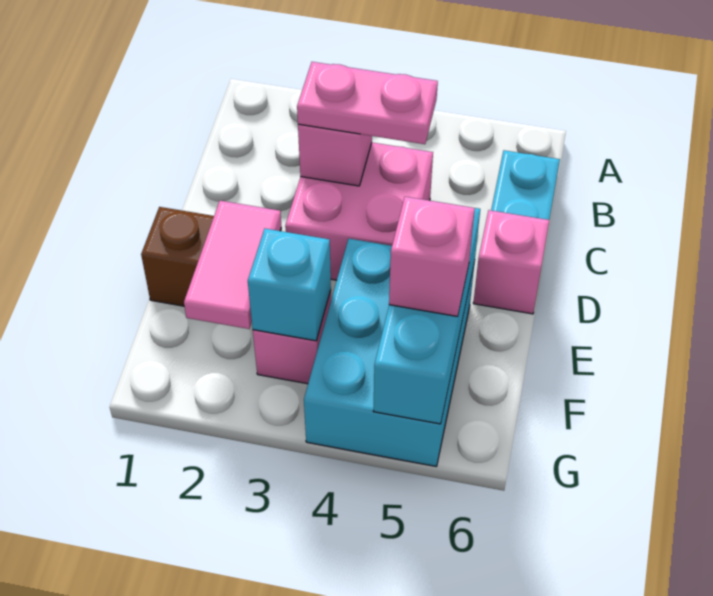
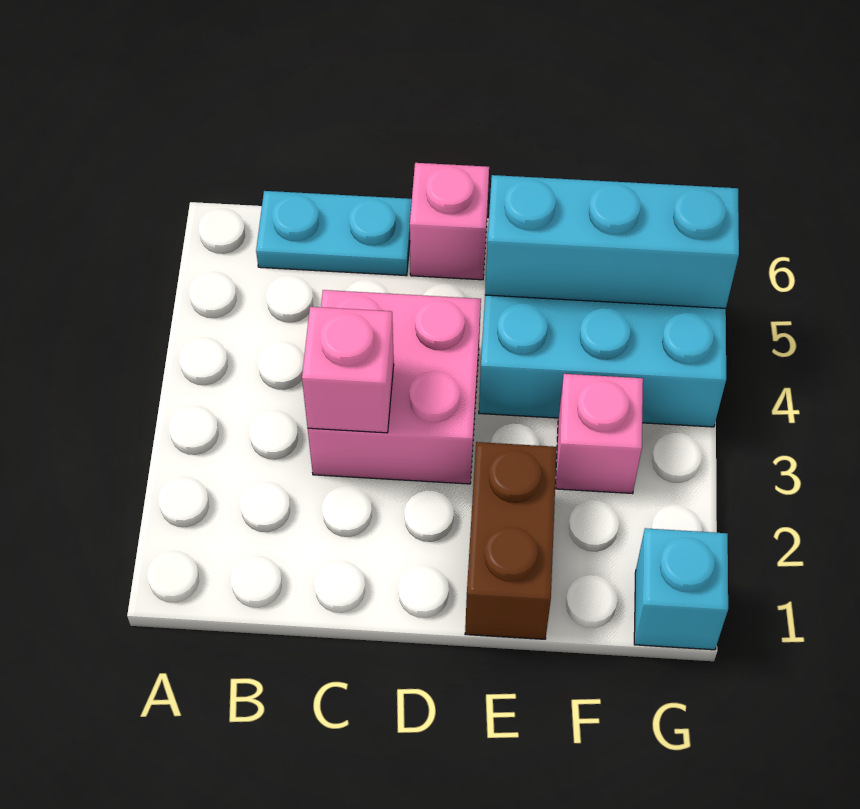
pink plate C3:C4 level 3 -> none
pink tile E2:F2 level 2 -> none
cyan brick F3 level 2 -> cyan brick G1 level 1
pink brick F5 level 3 -> none

